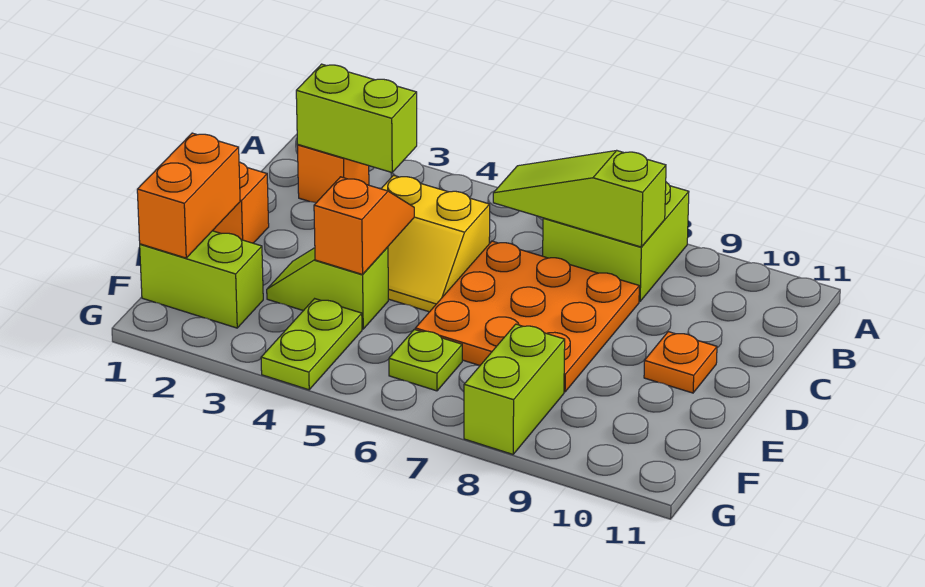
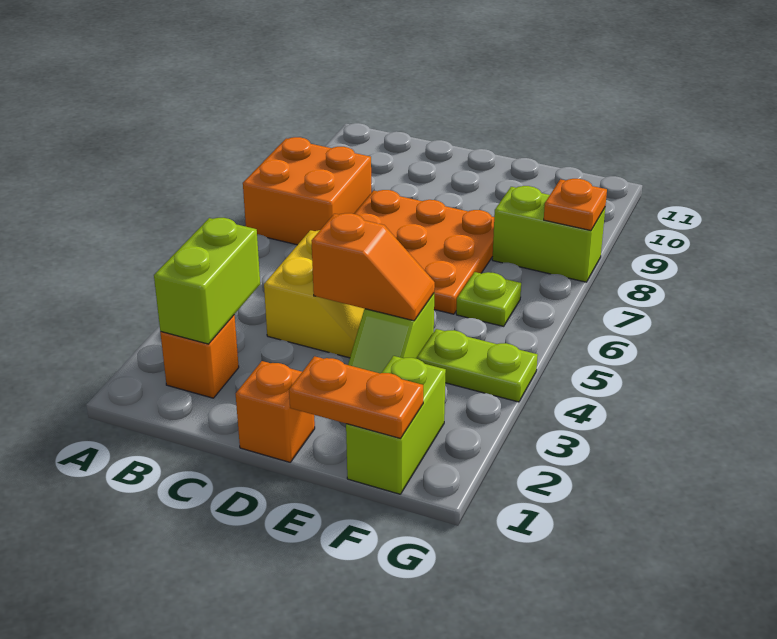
lime brick A7:B8 level 1 -> orange brick A7:B8 level 1
lime slope B6:B8 level 2 top 8 -> none
orange slope D4:E4 level 2 top E -> orange slope D4:E4 level 2 top D
orange plate D10 level 1 -> orange plate G8 level 2
orange brick E1:F1 level 2 -> orange plate E1:F1 level 2

